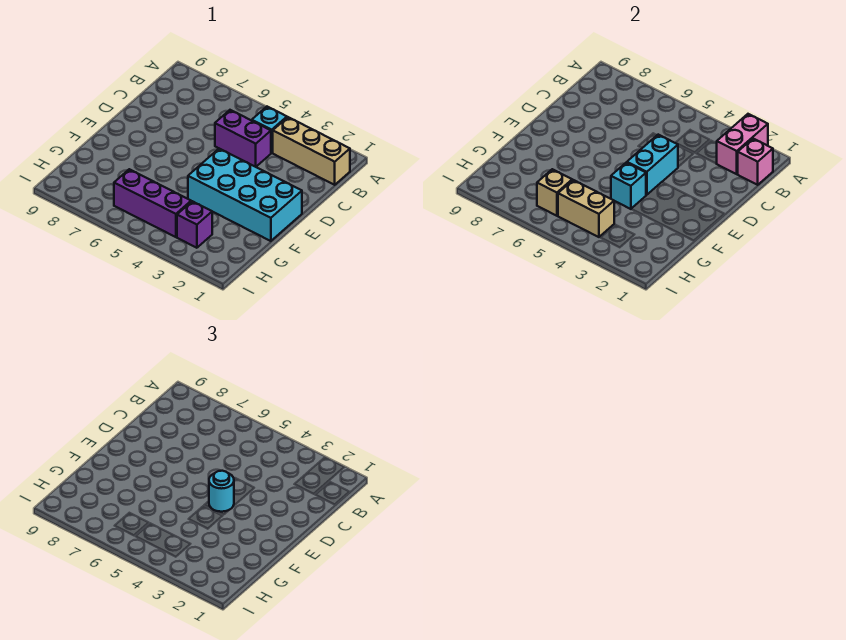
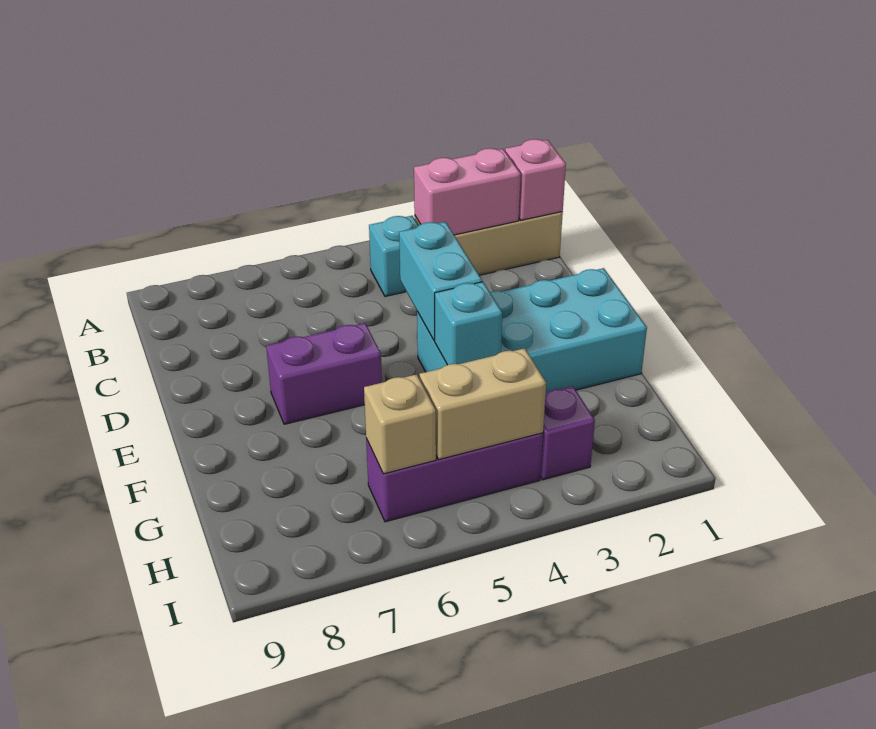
pink brick A2:B2 level 2 -> pink brick B2:B3 level 2
purple brick C4:C5 level 1 -> purple brick E6:E7 level 1
cyan round brick E4 level 3 -> none

